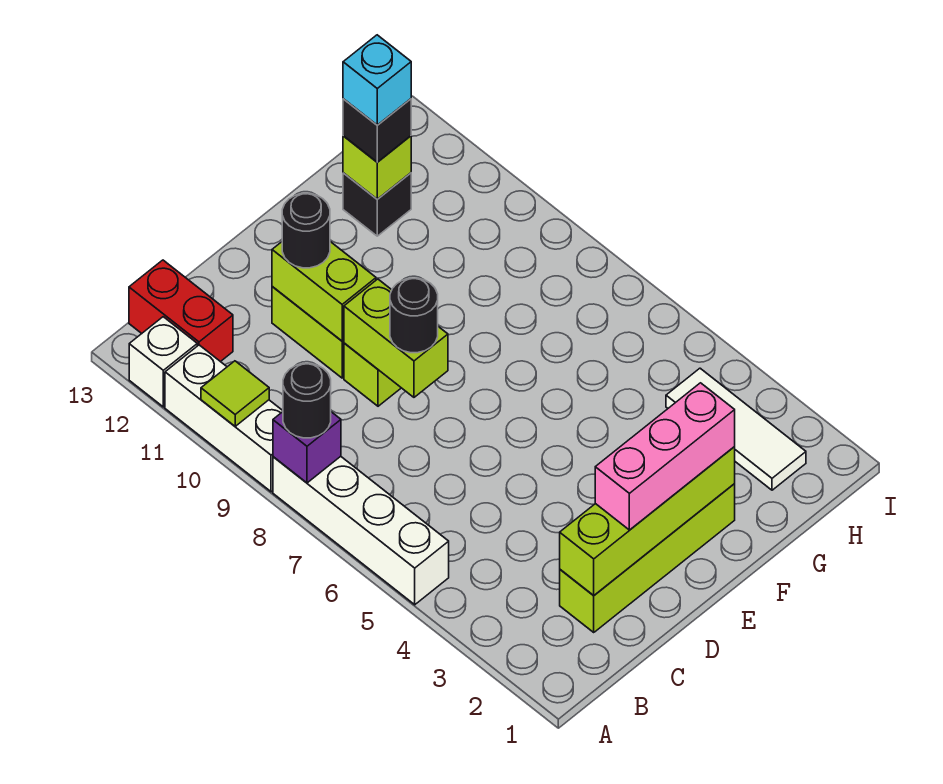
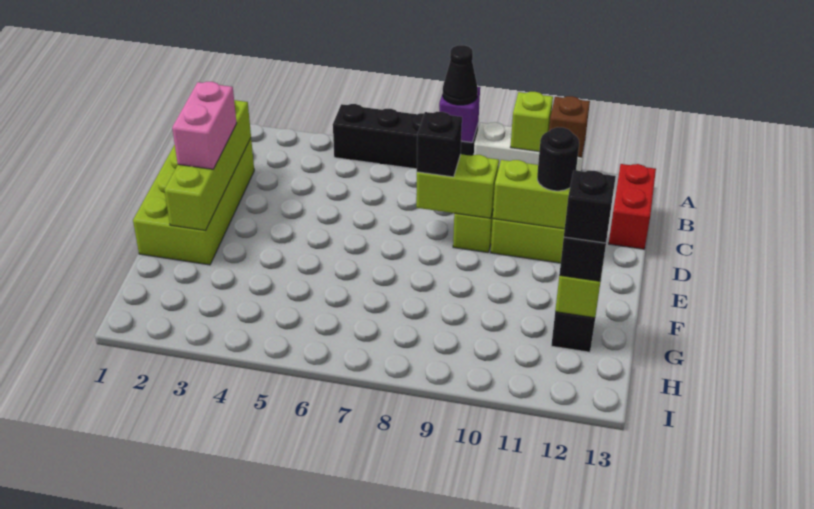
white brick A5:A8 level 1 -> black brick A5:A8 level 1
black round brick A8 level 3 -> black cone A8 level 3
lime tile A10 level 2 -> lime brick A10 level 2
none -> brown brick A11 level 2
white brick A12 level 1 -> none
red brick B12:B13 level 1 -> red brick B13:C13 level 1
lime brick C2:F2 level 1 -> lime brick C1:F2 level 1
pink brick D2:F2 level 3 -> pink brick D2:E2 level 3
black round brick D8 level 3 -> black brick D8 level 3
cyan brick G12 level 4 -> black brick G12 level 4
white tile H2:H4 level 1 -> none

